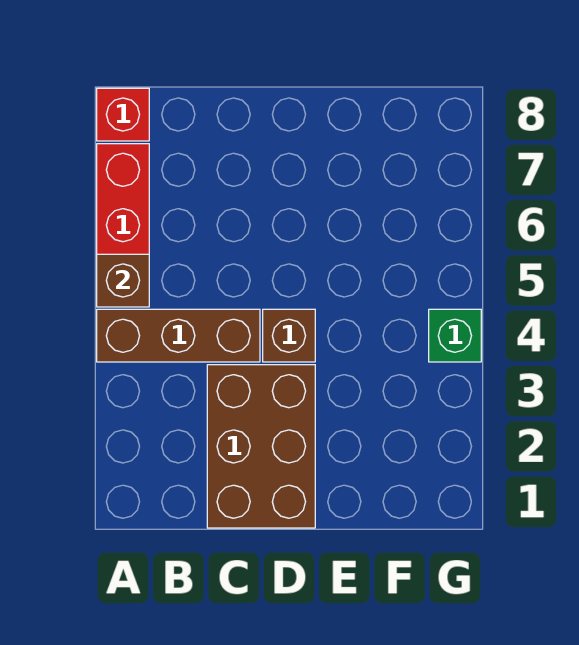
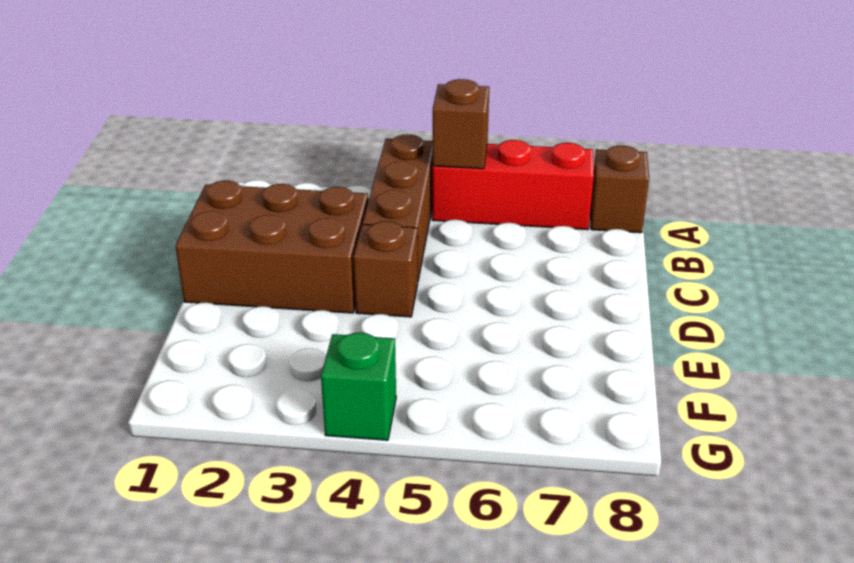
red brick A8 level 1 -> brown brick A8 level 1

